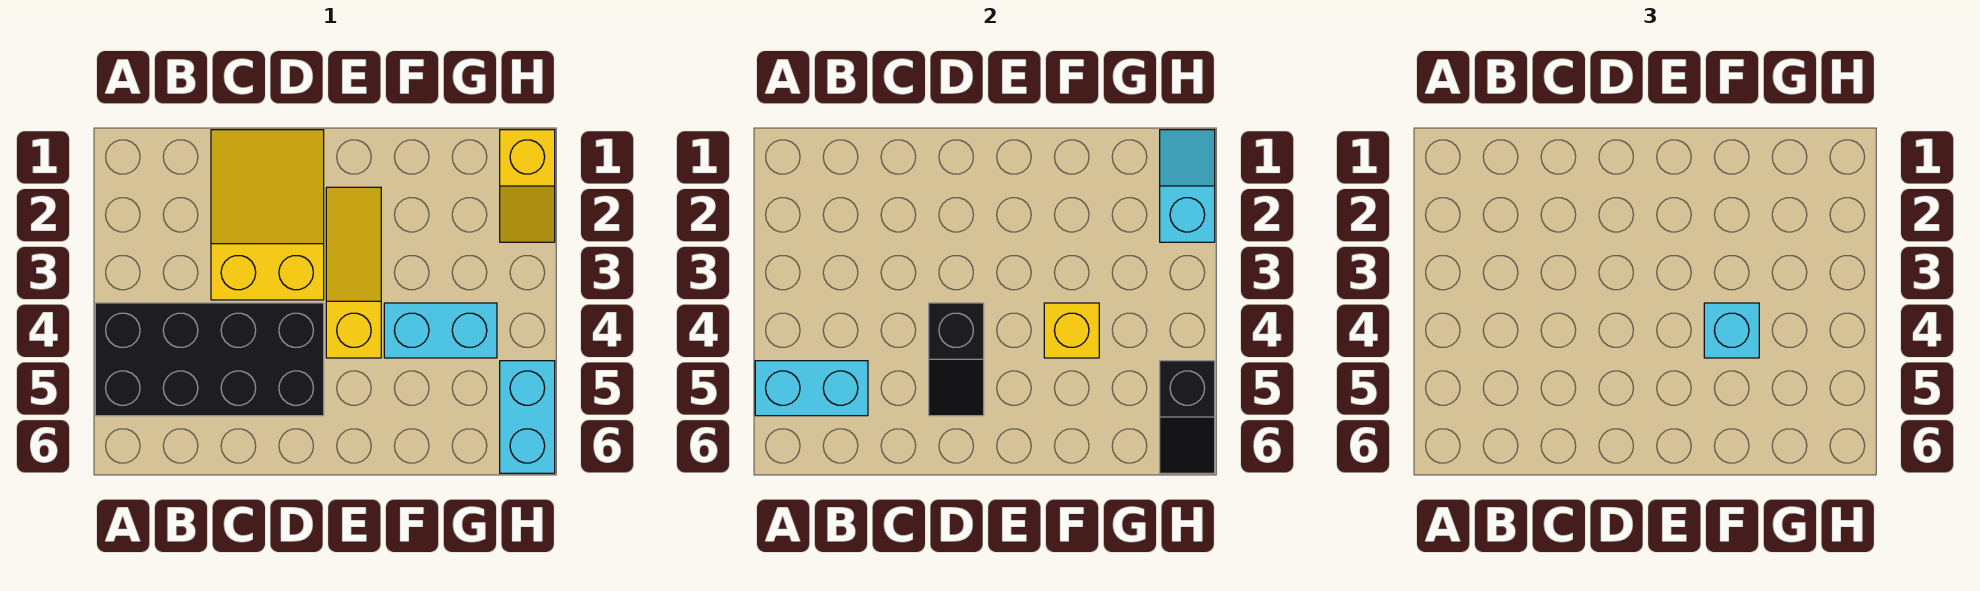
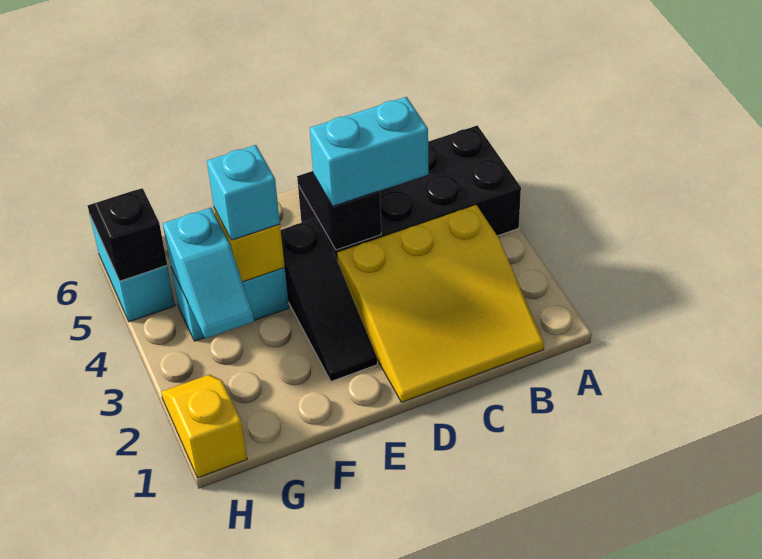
cyan brick A5:B5 level 2 -> cyan brick C4:D4 level 3
yellow slope C1:D3 level 1 top 3 -> yellow slope B1:D3 level 1 top 3
yellow slope E2:E4 level 1 top 4 -> black slope E2:E4 level 1 top 4
cyan slope H1:H2 level 2 top 2 -> cyan slope G3:G4 level 2 top 4

